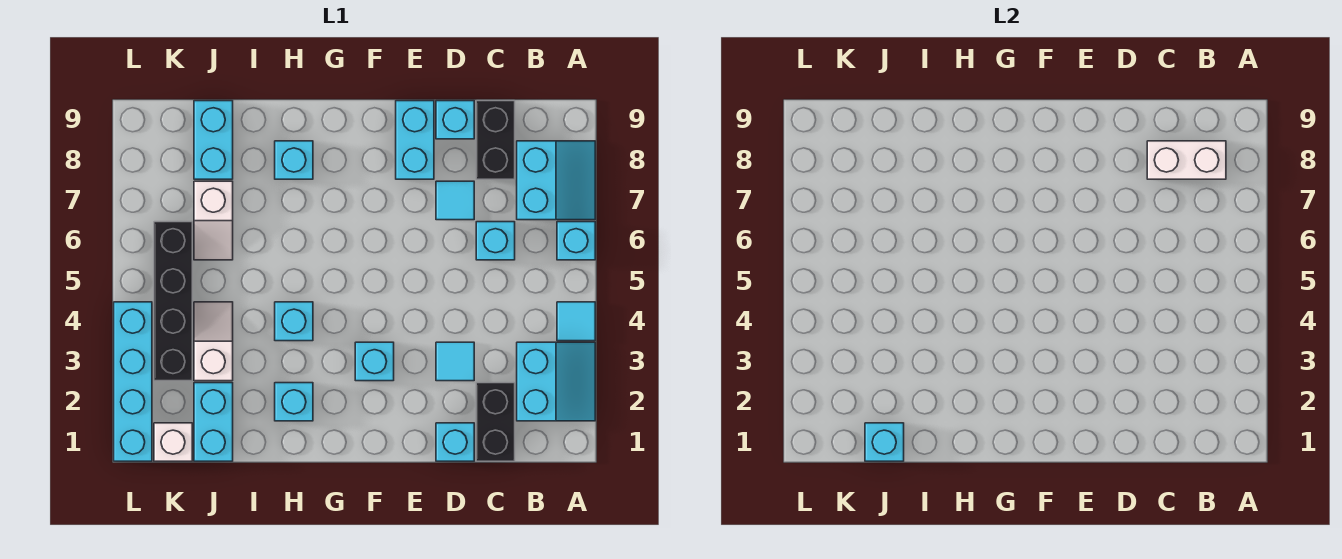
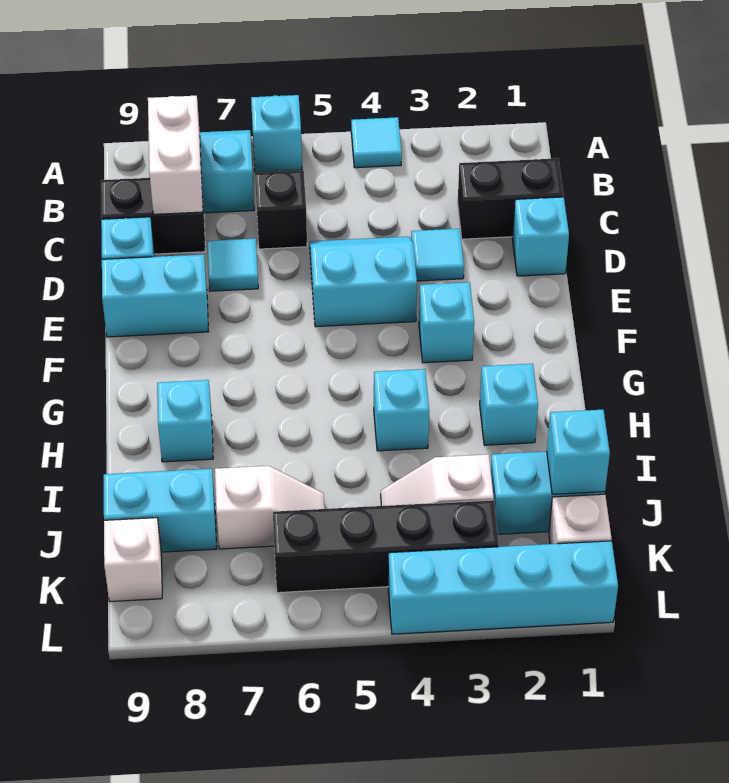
cyan slope A2:B3 level 1 top B -> cyan slope D4:E5 level 1 top E
cyan brick C6 level 1 -> black brick C6 level 1
none -> white brick K9 level 1

